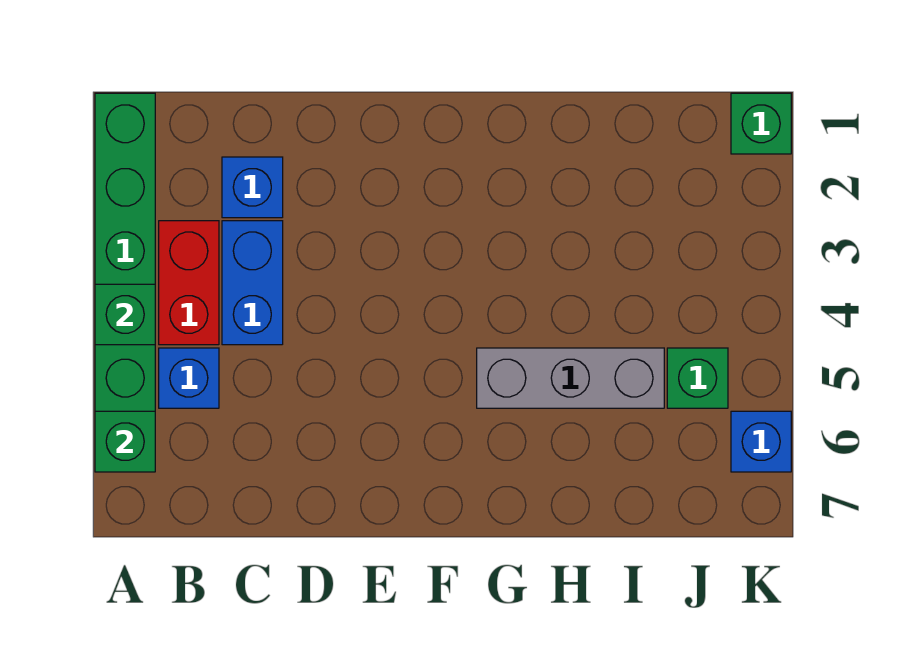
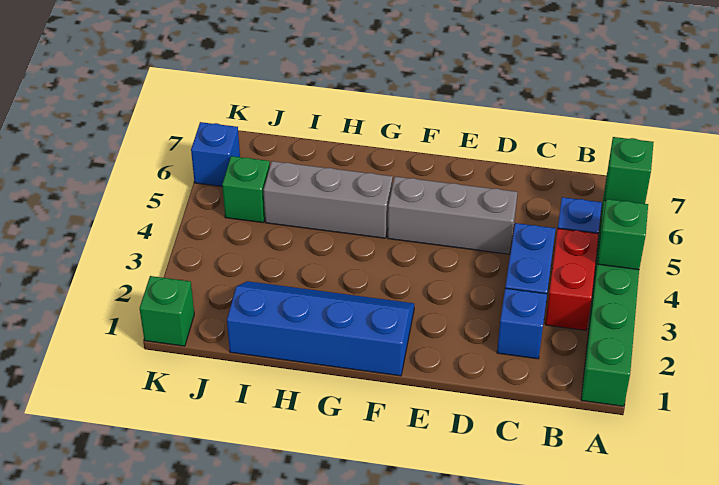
none -> grey brick D5:F5 level 1
none -> blue slope F1:I2 level 1 top 1

